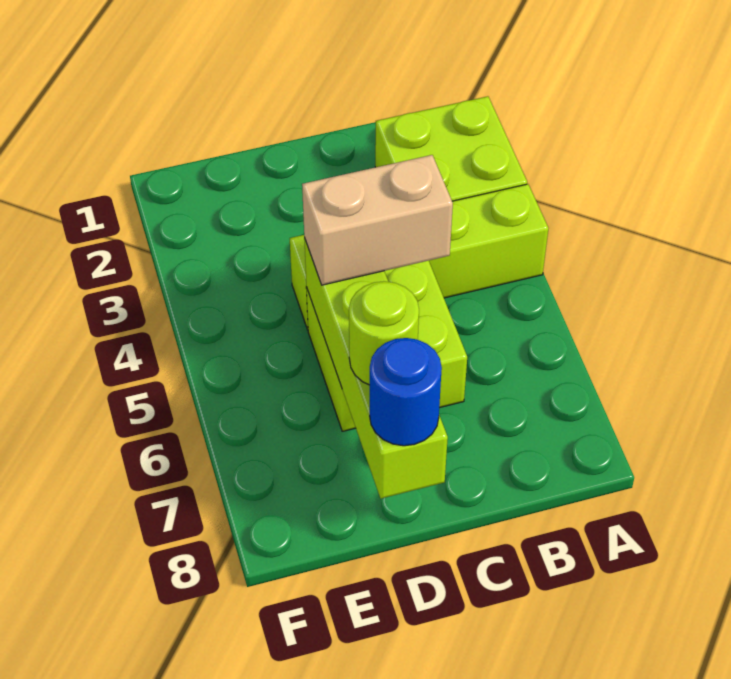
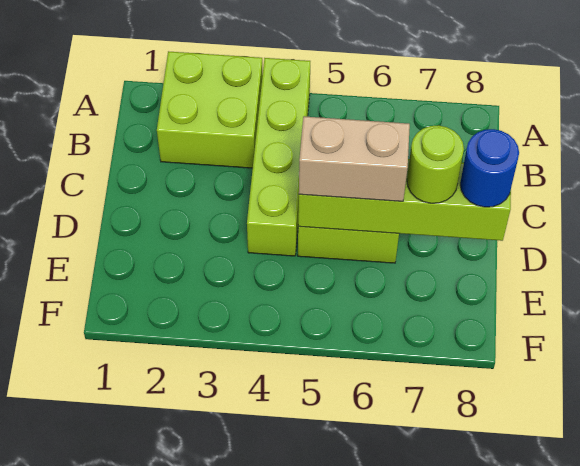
tan brick C5:D5 level 3 -> tan brick D5:D6 level 3

